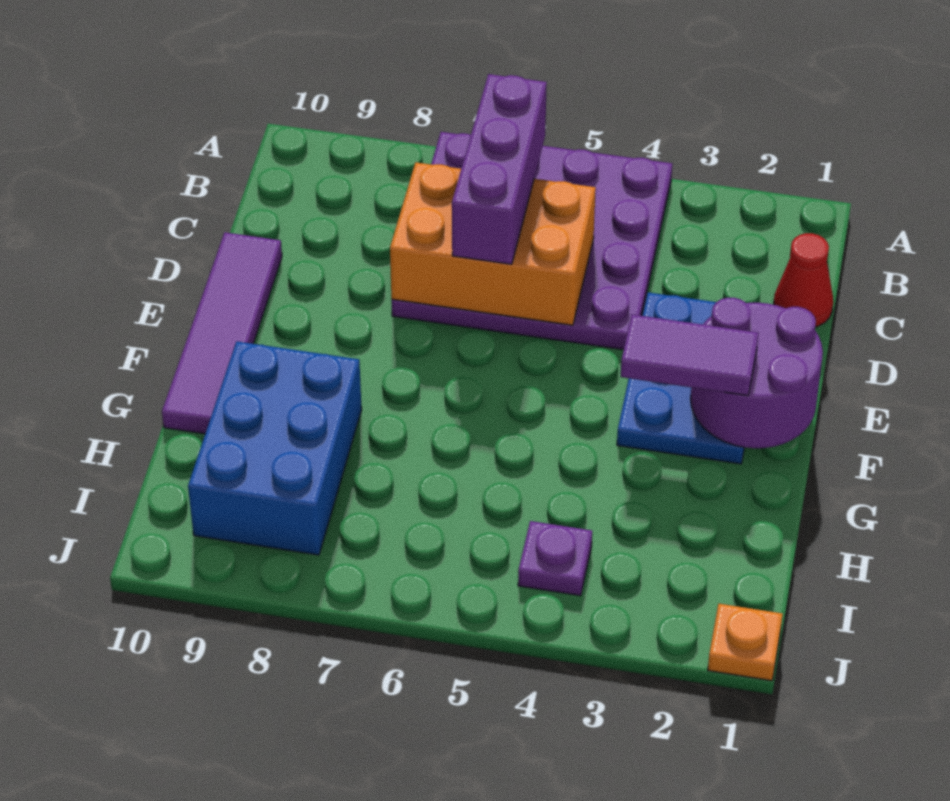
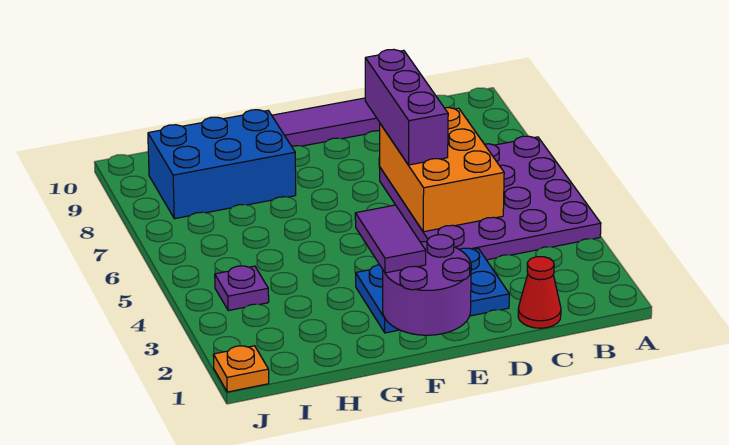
purple brick B6:D6 level 3 -> purple brick D6:D8 level 3

